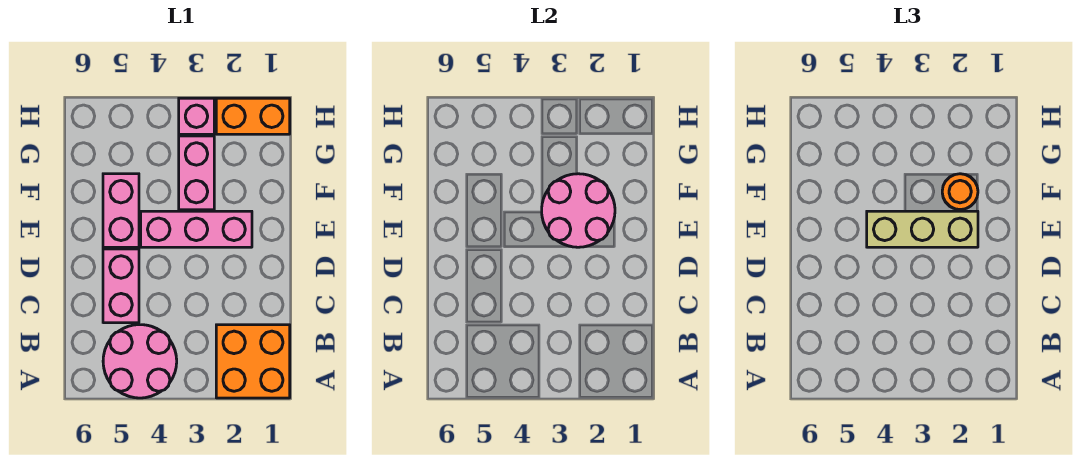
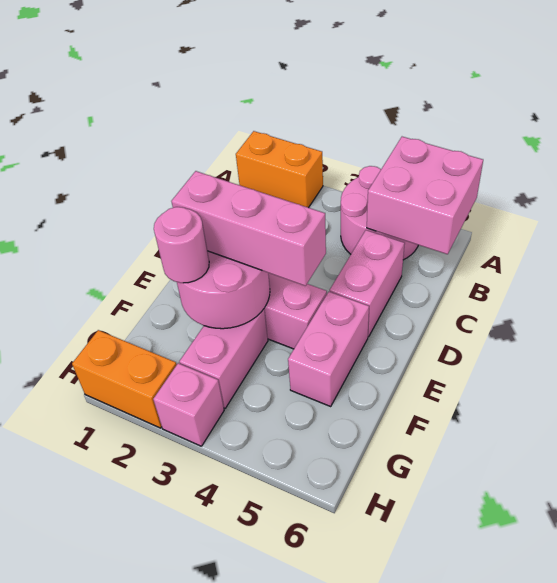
orange brick A1:B2 level 1 -> orange brick A1:A2 level 1
none -> pink brick A5:B6 level 2
tan brick E2:E4 level 3 -> pink brick E2:E4 level 3
orange round brick F2 level 3 -> pink round brick F2 level 3

